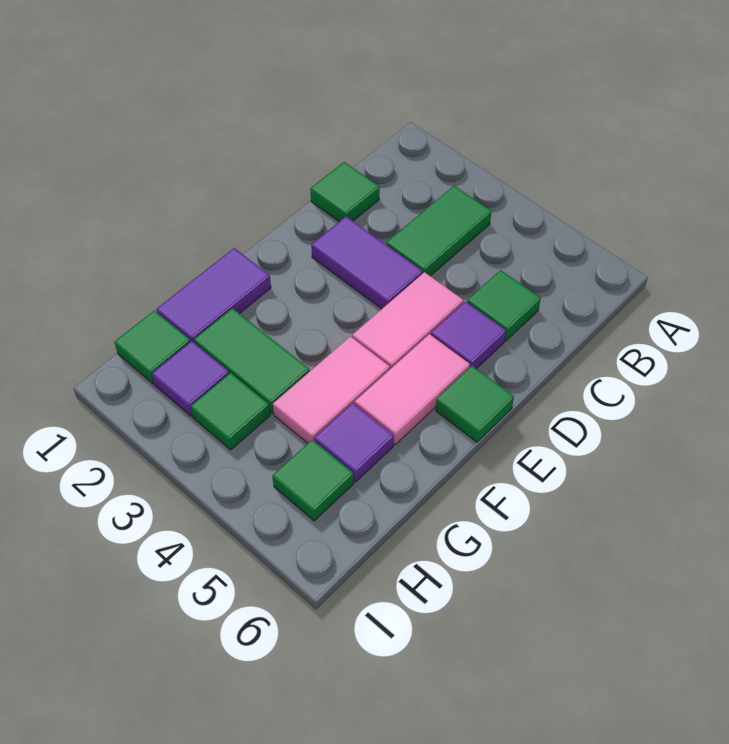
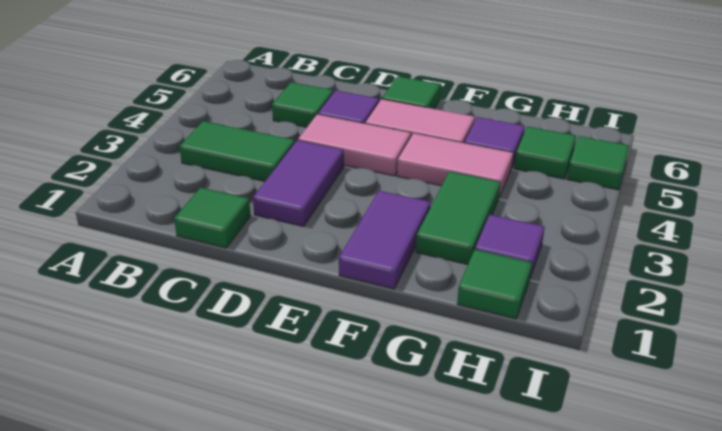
purple tile F1:G1 level 1 -> purple tile F1:F2 level 1
green tile H3 level 1 -> green tile I5 level 1

